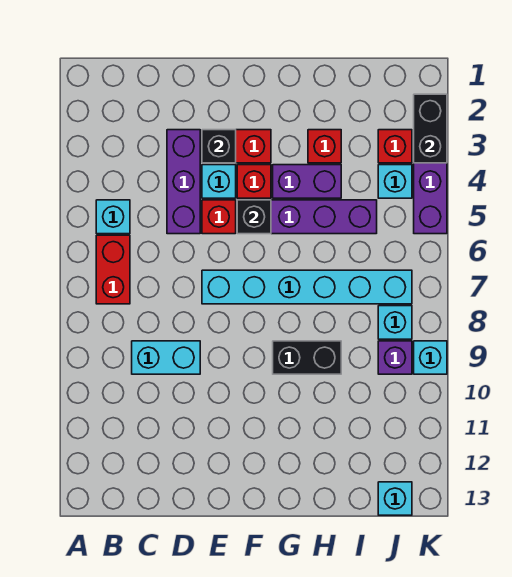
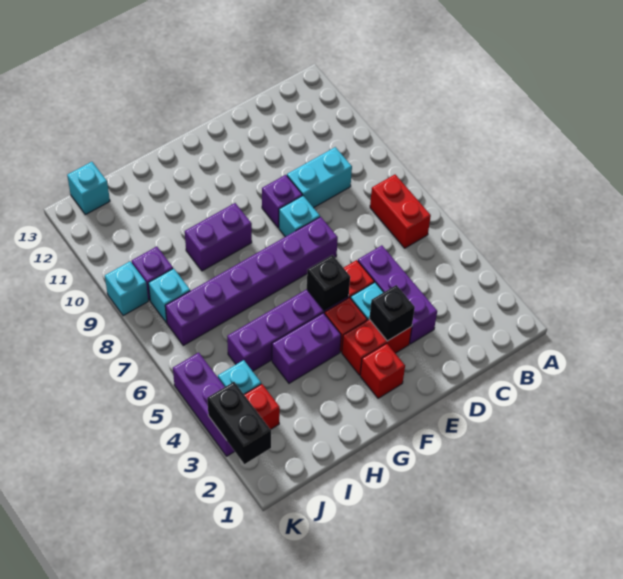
cyan brick B5 level 1 -> cyan brick E8 level 1
cyan brick E7:J7 level 1 -> purple brick E7:J7 level 1
none -> purple brick E9 level 1
black brick G9:H9 level 1 -> purple brick G9:H9 level 1
red brick H3 level 1 -> red brick F2 level 1

